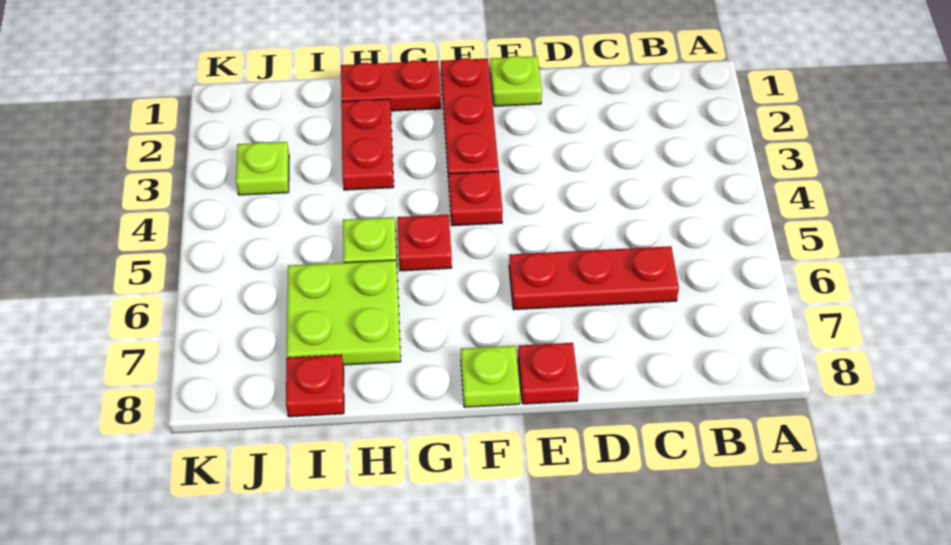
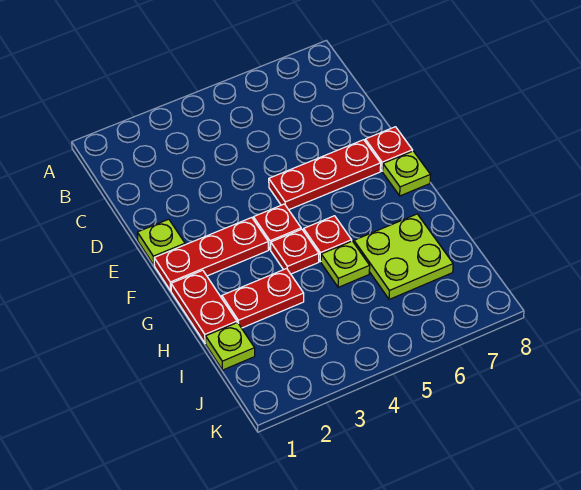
red plate C6:E6 level 1 -> red plate E5:E7 level 1
red plate I8 level 1 -> red plate G4 level 1
lime plate J3 level 1 -> lime plate I1 level 1

